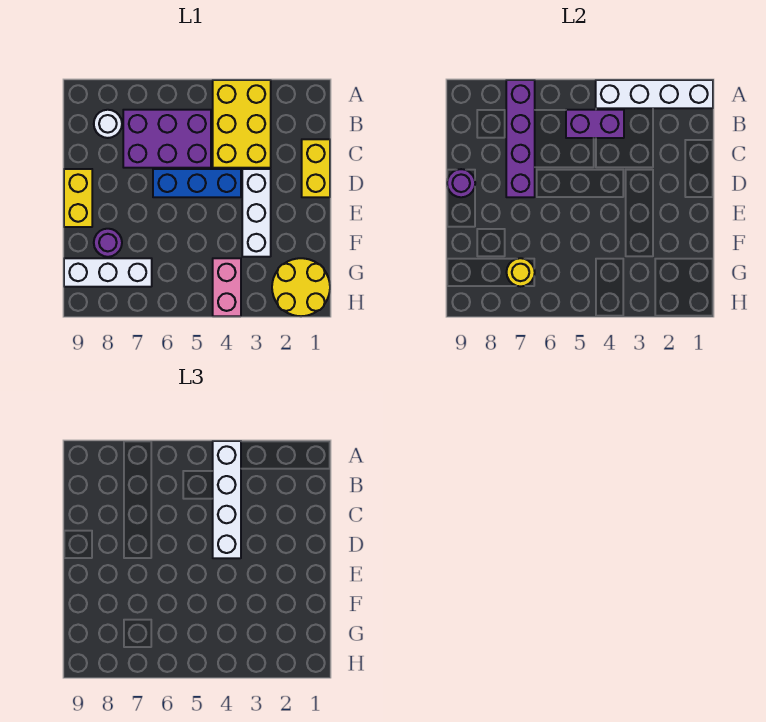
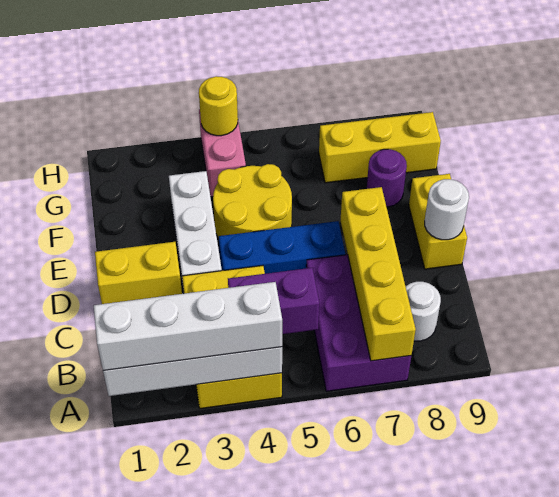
white brick A4:D4 level 3 -> white brick A1:A4 level 3
purple brick A7:D7 level 2 -> yellow brick A7:D7 level 2
purple brick B5:C7 level 1 -> purple brick A6:C7 level 1
yellow brick C1:D1 level 1 -> yellow brick D1:D2 level 1
purple round brick D9 level 2 -> white round brick D9 level 2
yellow round brick G1:H2 level 1 -> yellow round brick E4:F5 level 1
white brick G7:G9 level 1 -> yellow brick G7:G9 level 1
yellow round brick G7 level 2 -> yellow round brick H4 level 2

